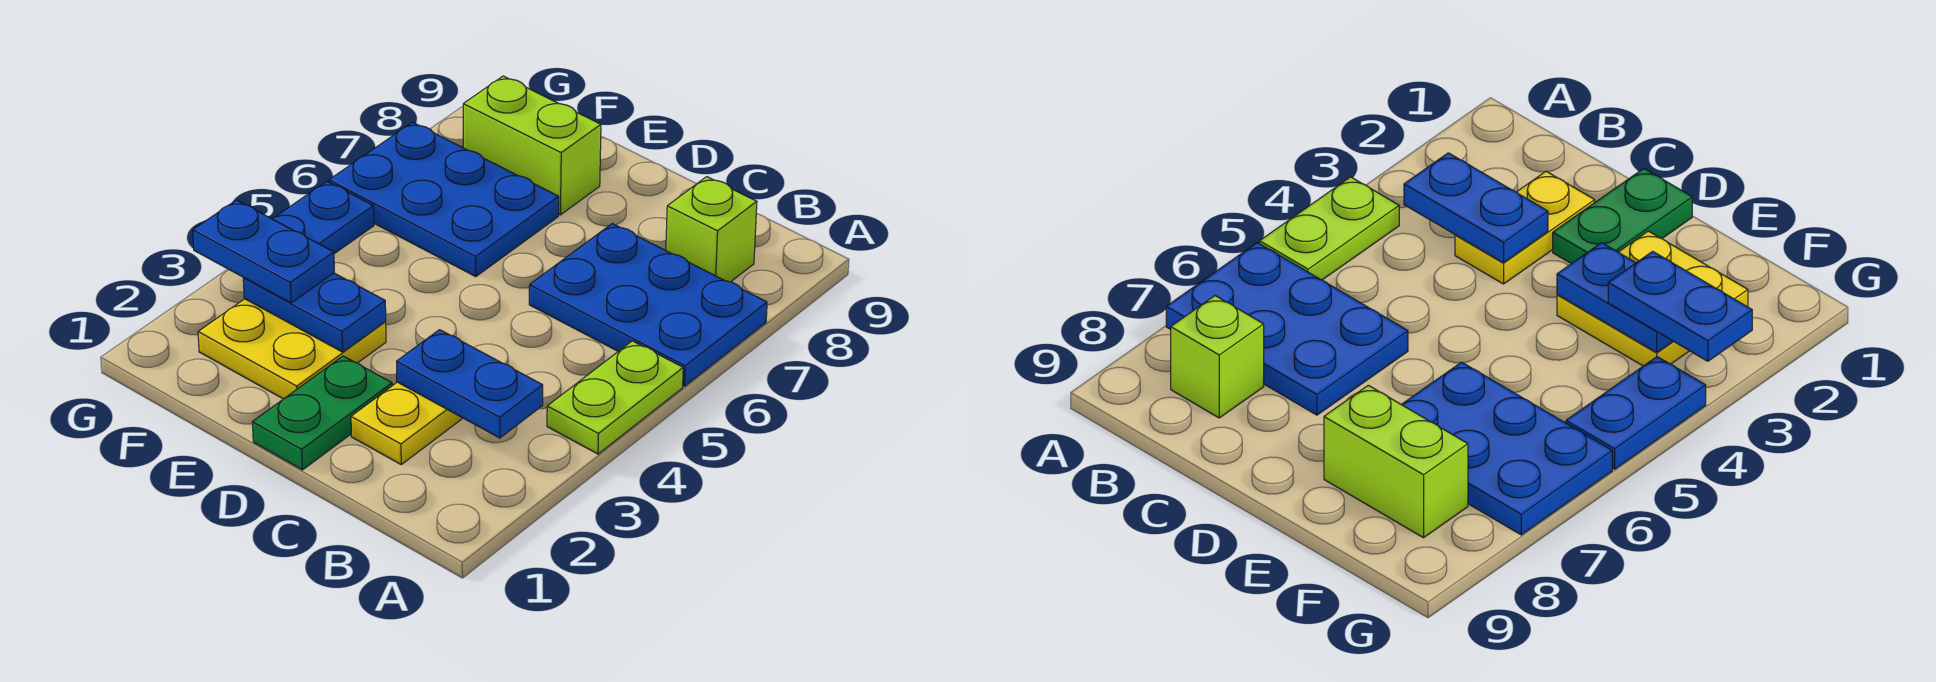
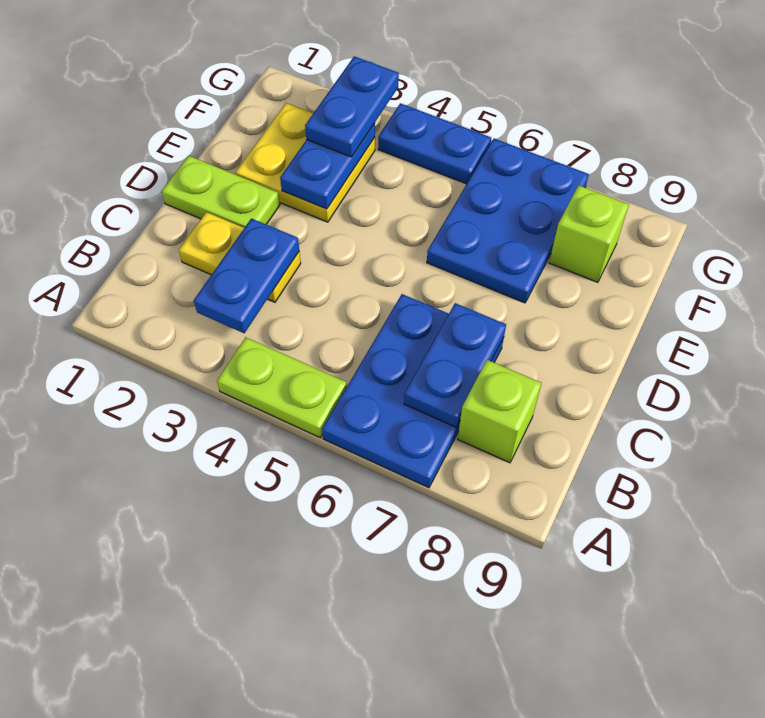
none -> blue plate B7:C7 level 2
green plate D1:D2 level 1 -> lime plate D1:D2 level 1
lime brick E8:F8 level 1 -> lime brick F8 level 1

